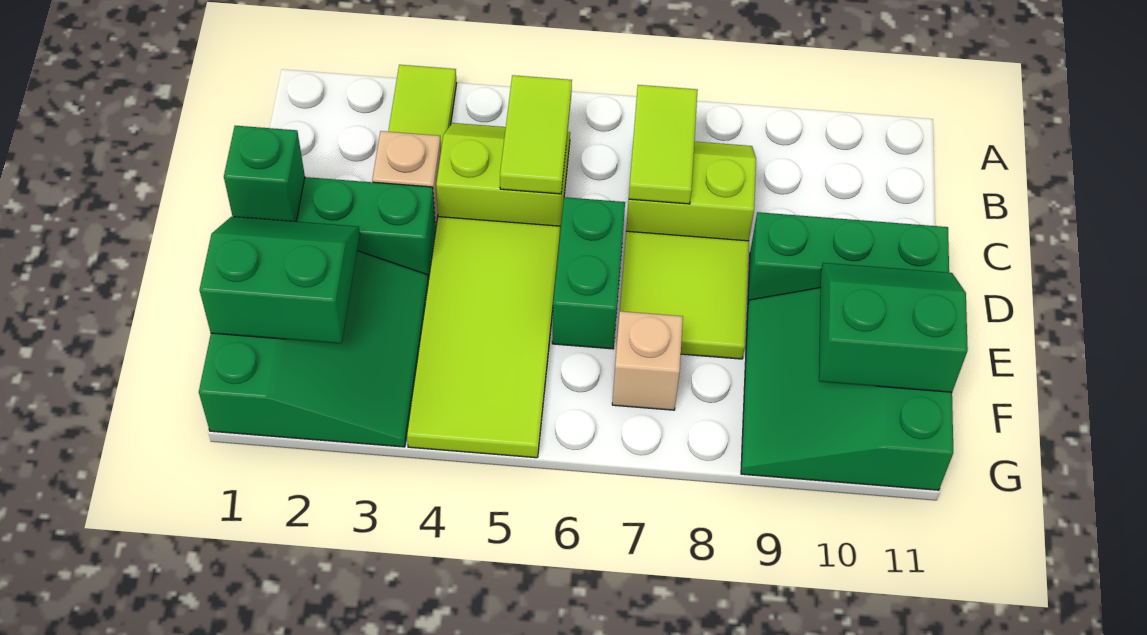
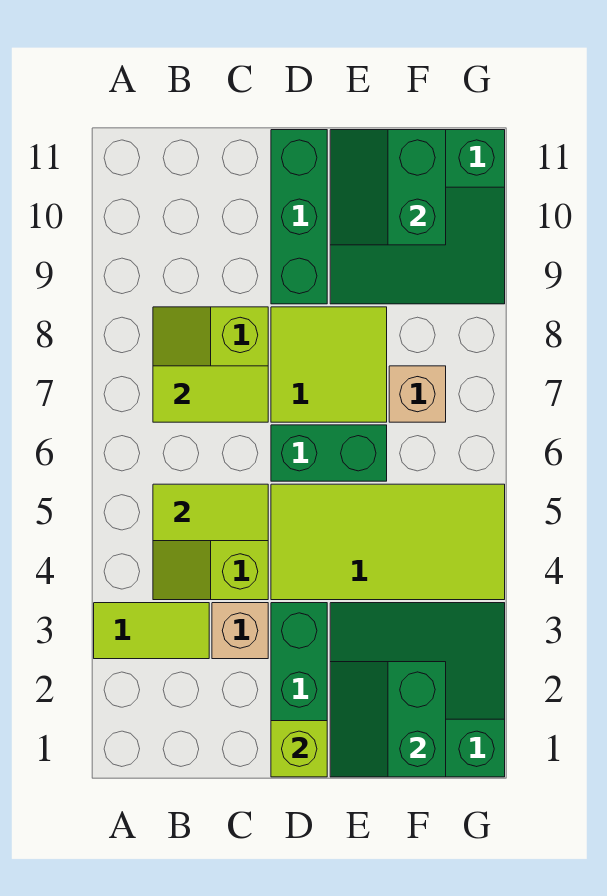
green brick D1 level 2 -> lime brick D1 level 2

